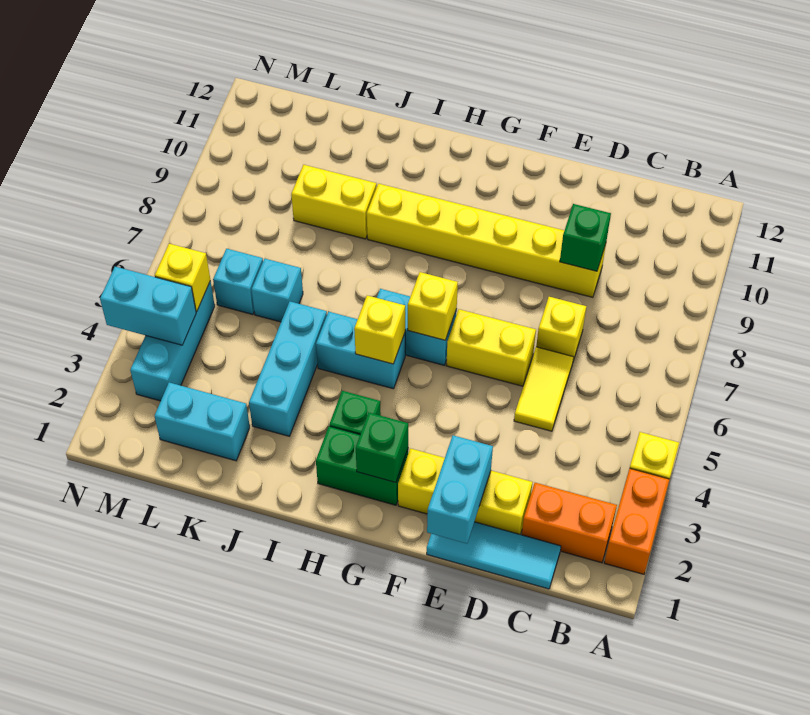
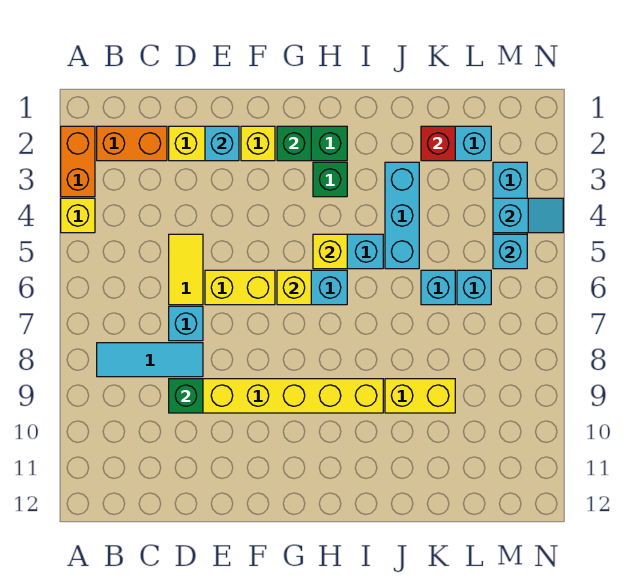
cyan tile C1:E1 level 1 -> cyan tile B8:D8 level 1
yellow brick D7 level 1 -> cyan brick D7 level 1
cyan brick E1:E2 level 2 -> cyan brick E2 level 2
none -> red brick K2 level 2
cyan brick M4:N4 level 2 -> cyan slope M4:N4 level 2 top M
yellow brick M5 level 2 -> cyan brick M5 level 2

